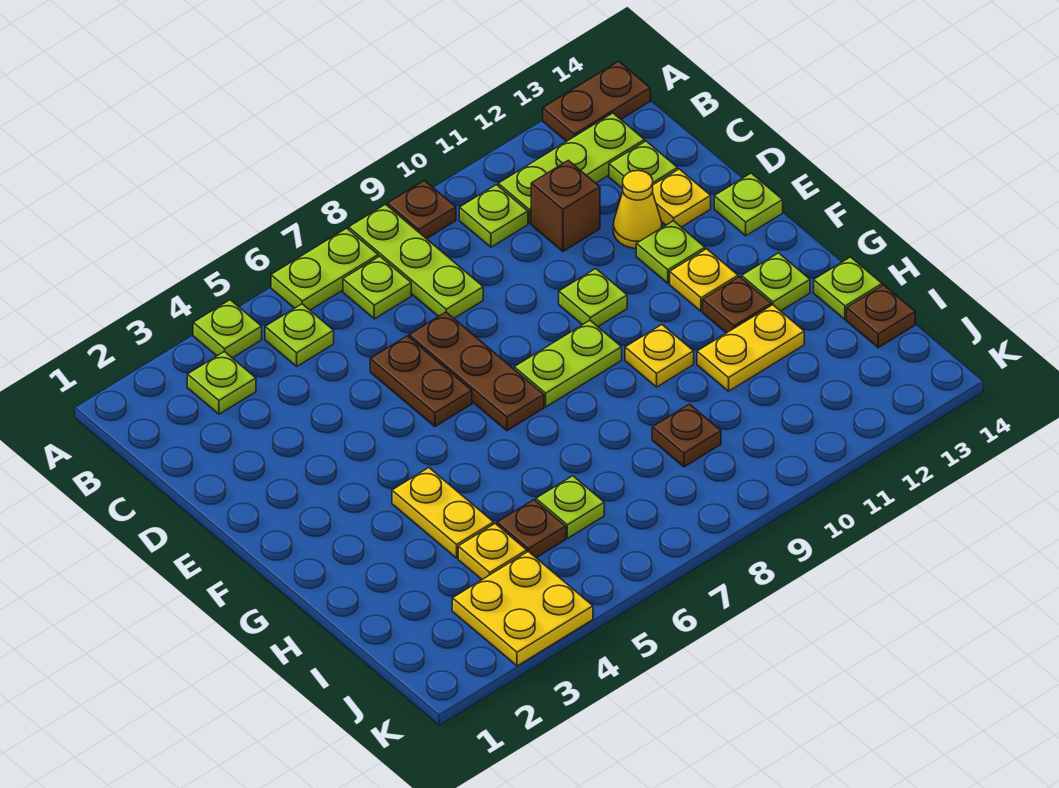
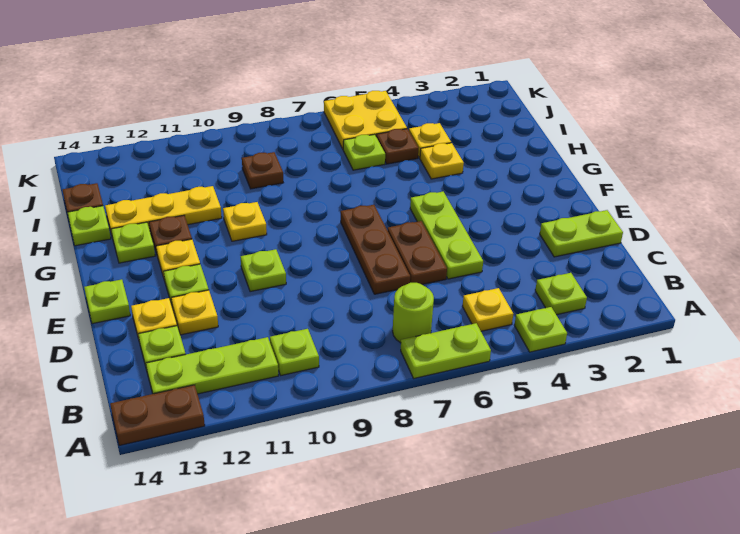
lime plate A8:C8 level 1 -> lime plate D5:F5 level 1
brown plate A9 level 1 -> none
lime plate B5 level 1 -> yellow plate B5 level 1
lime plate B7 level 1 -> lime round brick B7 level 1
brown brick C11 level 1 -> none
yellow cone D12 level 1 -> yellow plate D12 level 1
lime plate F8:F9 level 1 -> lime plate D1:D2 level 1
yellow plate G4:H4 level 1 -> yellow plate H4 level 1
yellow plate H11:H12 level 1 -> yellow plate H11:H13 level 1
yellow plate J3:K4 level 1 -> yellow plate J5:K6 level 1

